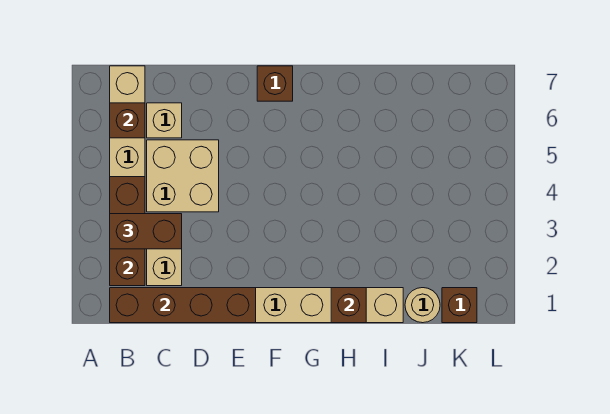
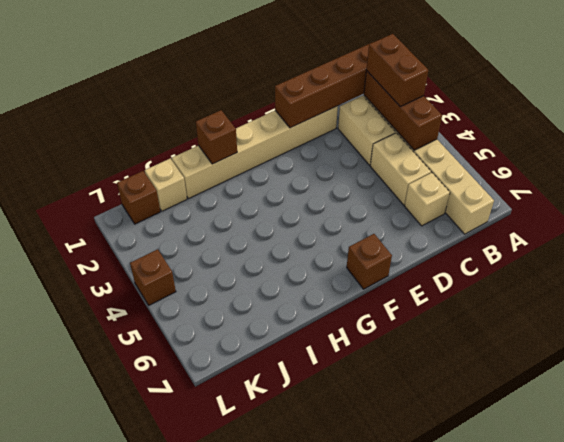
brown brick B3:C3 level 3 -> brown brick B2:B3 level 3
brown brick B6 level 2 -> brown brick L4 level 1
tan brick C4:D5 level 1 -> tan brick C4:C5 level 1
tan round brick J1 level 1 -> tan brick J1 level 1

